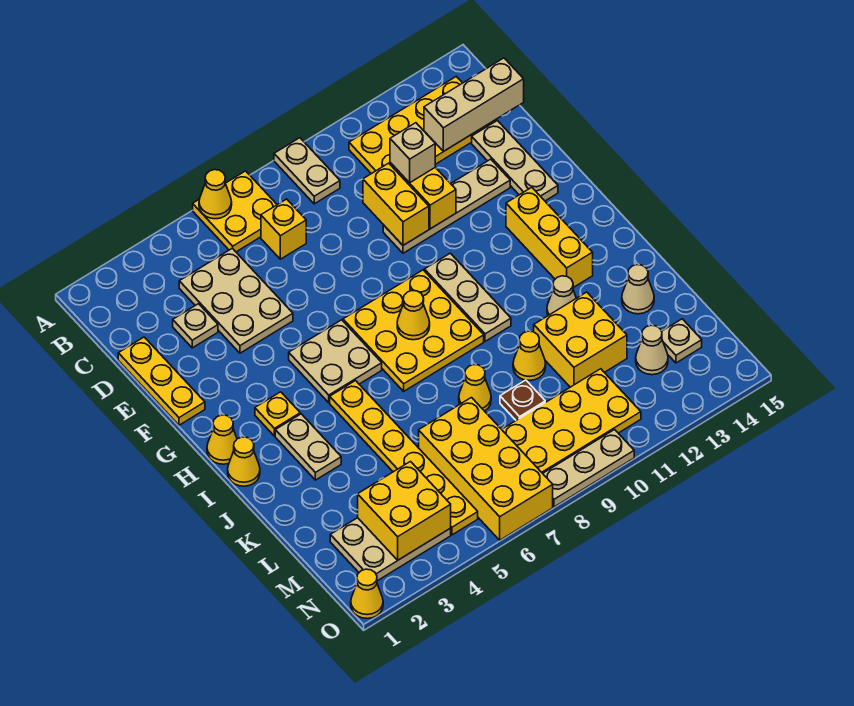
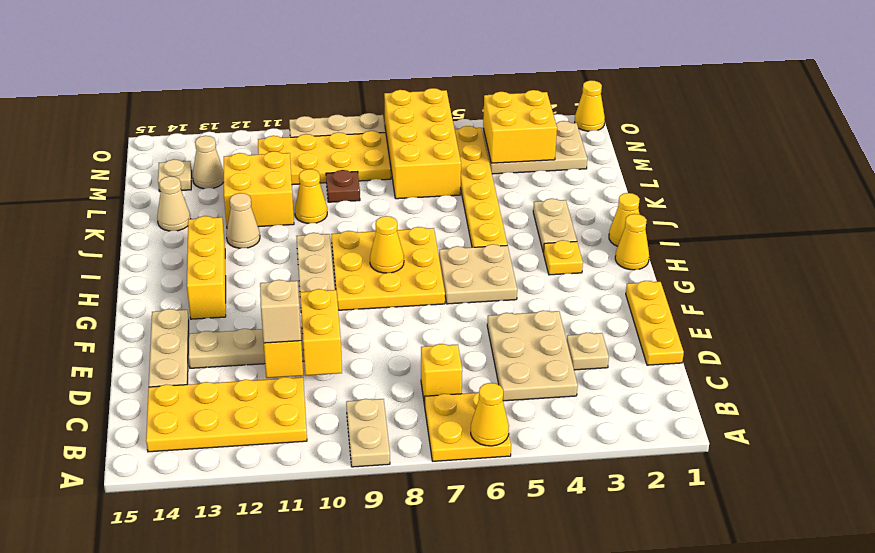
tan brick C13:C15 level 2 -> none
yellow cone K8 level 1 -> none

